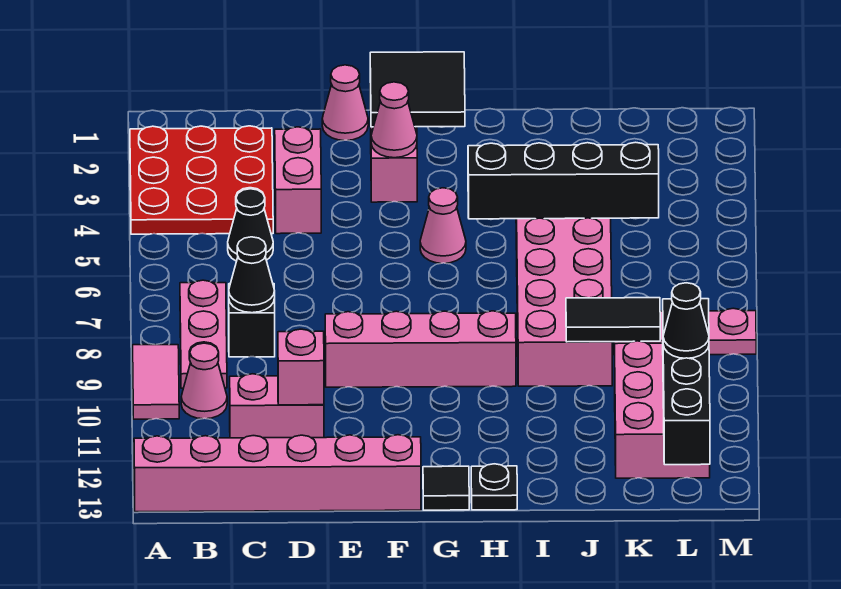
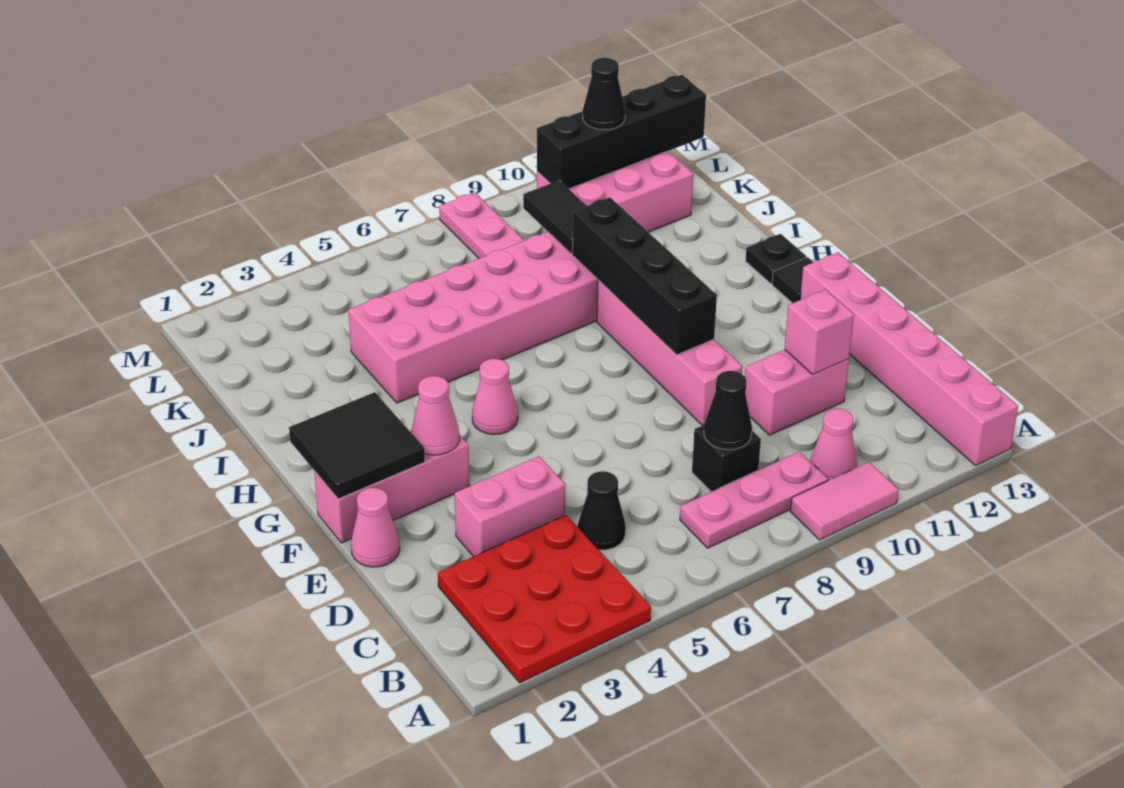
pink brick C11:D11 level 1 -> pink brick D10:D11 level 1
black brick H5:K5 level 2 -> black brick F9:I9 level 2

